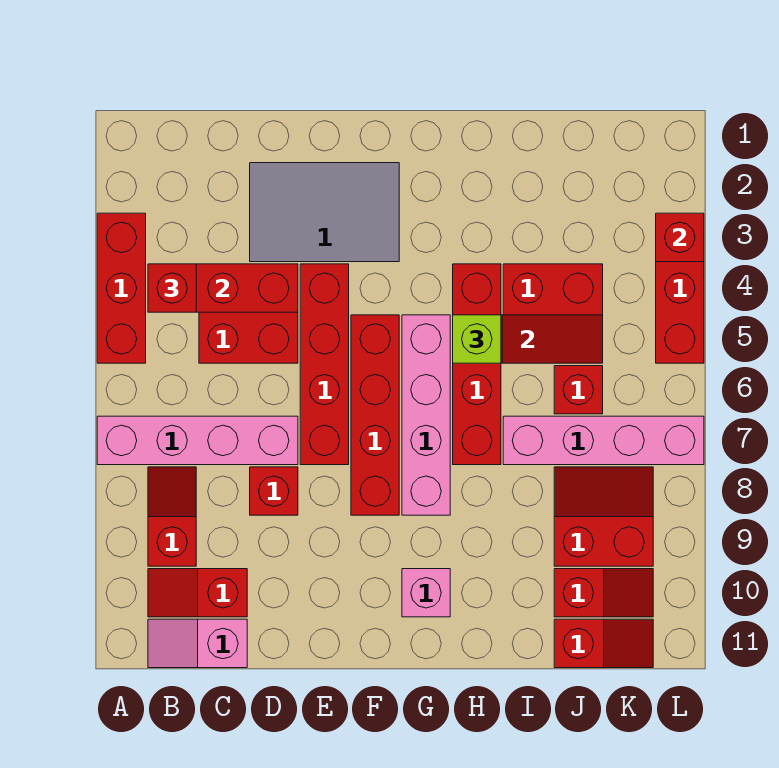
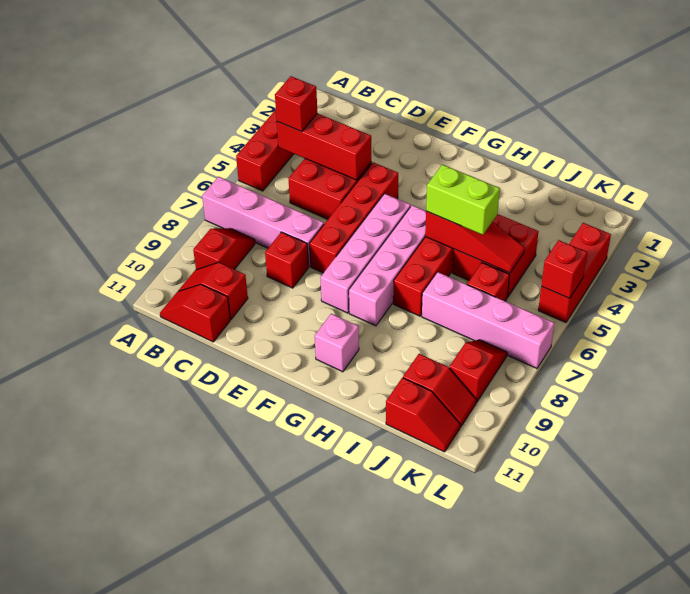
pink slope B11:C11 level 1 top C -> red slope B11:C11 level 1 top C
grey tile D2:F3 level 1 -> none
red brick F5:F8 level 1 -> pink brick F5:F8 level 1
lime brick H5 level 3 -> lime brick H5:I5 level 3
red slope J8:K9 level 1 top 9 -> red slope K8:K9 level 1 top 9
red brick L3 level 2 -> red brick L5 level 2

